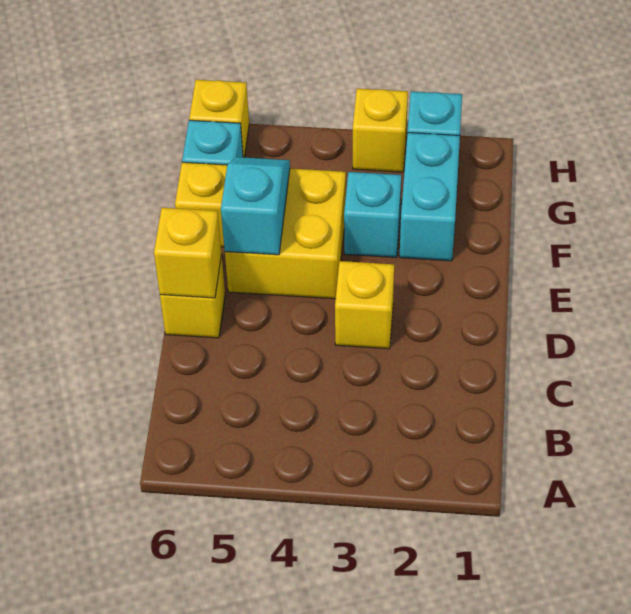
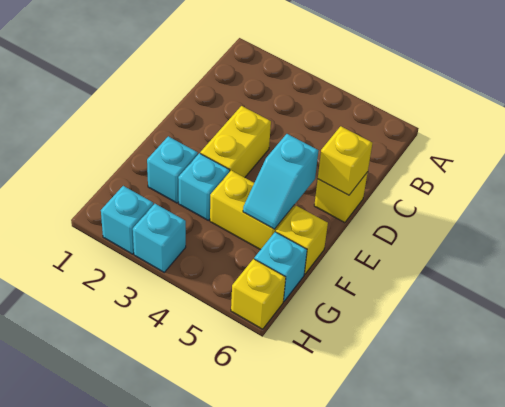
yellow brick D3 level 1 -> yellow brick D3:E3 level 1
yellow brick E4:F5 level 1 -> yellow brick F4:F5 level 1
cyan brick F2:G2 level 1 -> cyan brick F2 level 1
yellow brick H3 level 1 -> cyan brick H3 level 1

